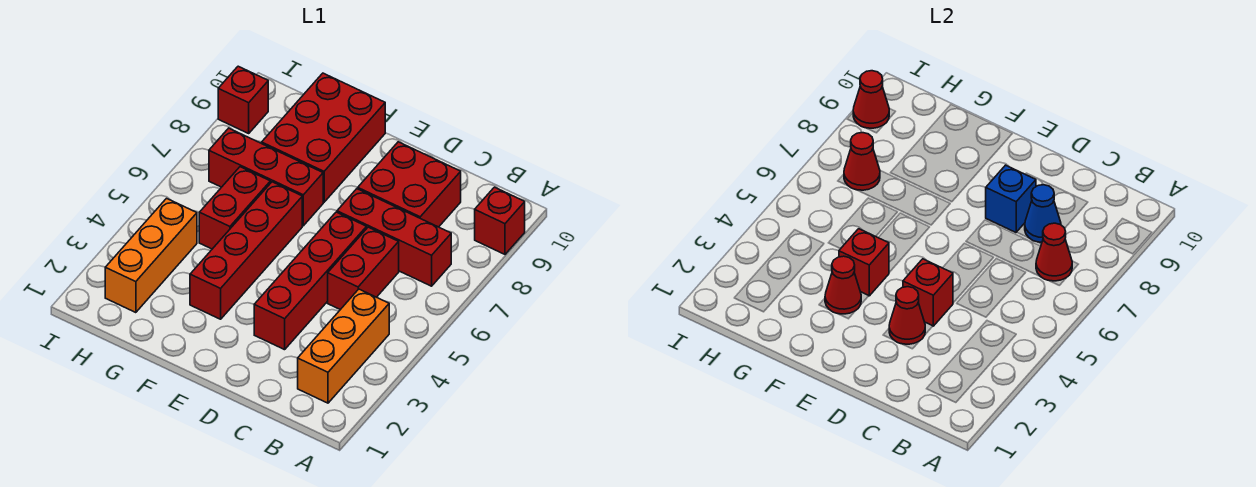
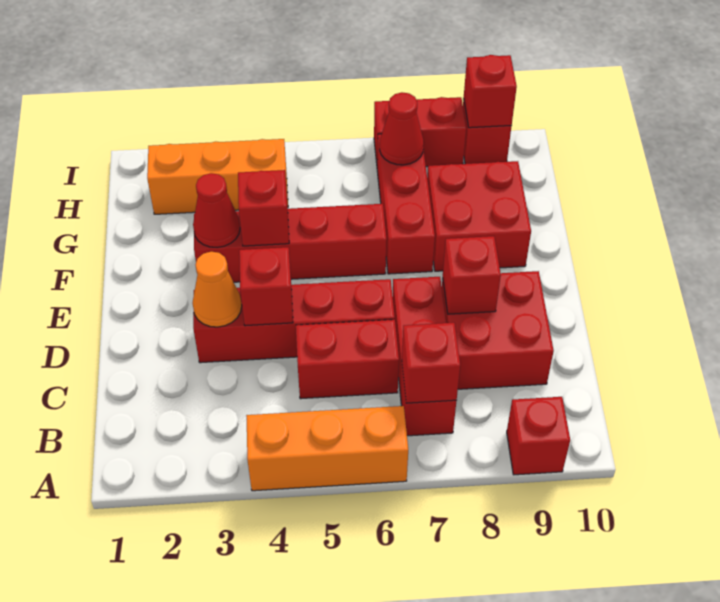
orange brick B2:B4 level 1 -> orange brick A4:A6 level 1
red cone B7 level 2 -> red brick B7 level 2
blue cone C8 level 2 -> none
red cone D3 level 2 -> orange cone D3 level 2
blue brick D8 level 2 -> red brick D8 level 2
red brick F8:G10 level 1 -> red brick F8:G9 level 1
red brick G5:G6 level 1 -> red brick I7:I8 level 1
red cone I9 level 2 -> red brick I9 level 2

